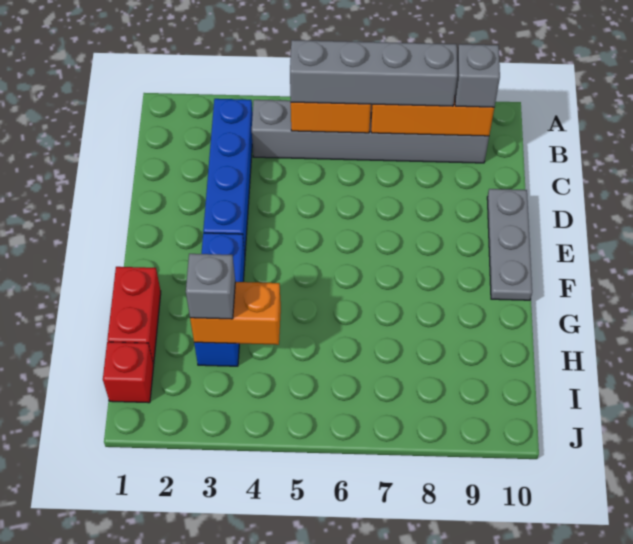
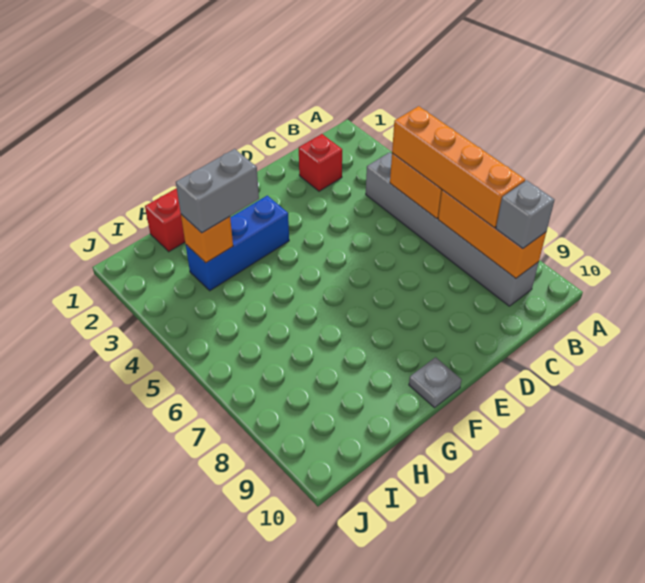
blue brick B3:E3 level 1 -> none
grey brick B5:B8 level 3 -> orange brick B5:B8 level 3
grey plate D10:F10 level 1 -> grey plate F10 level 1
orange brick H3:H4 level 2 -> orange brick H3 level 2
grey brick H3 level 3 -> grey brick G3:H3 level 3
red brick I1 level 1 -> red brick C2 level 1

